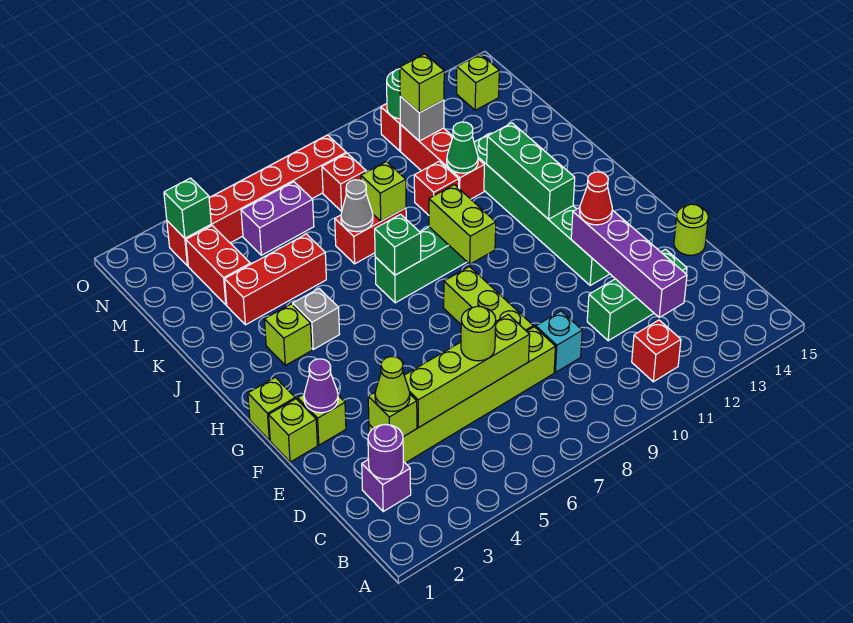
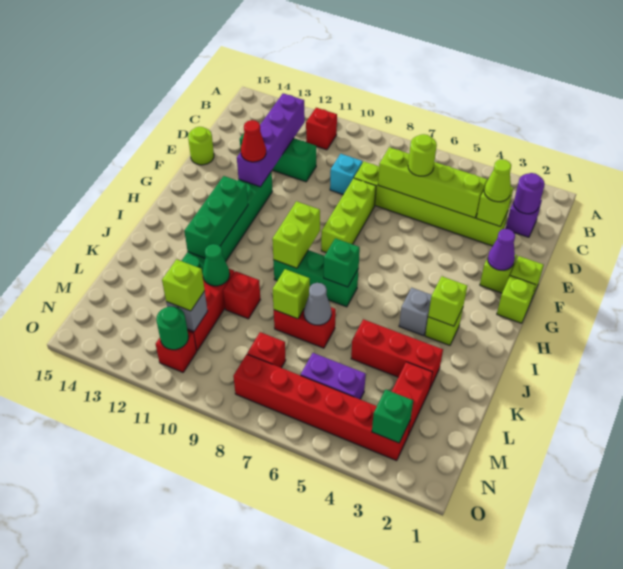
lime brick N14 level 1 -> lime brick I3 level 2

